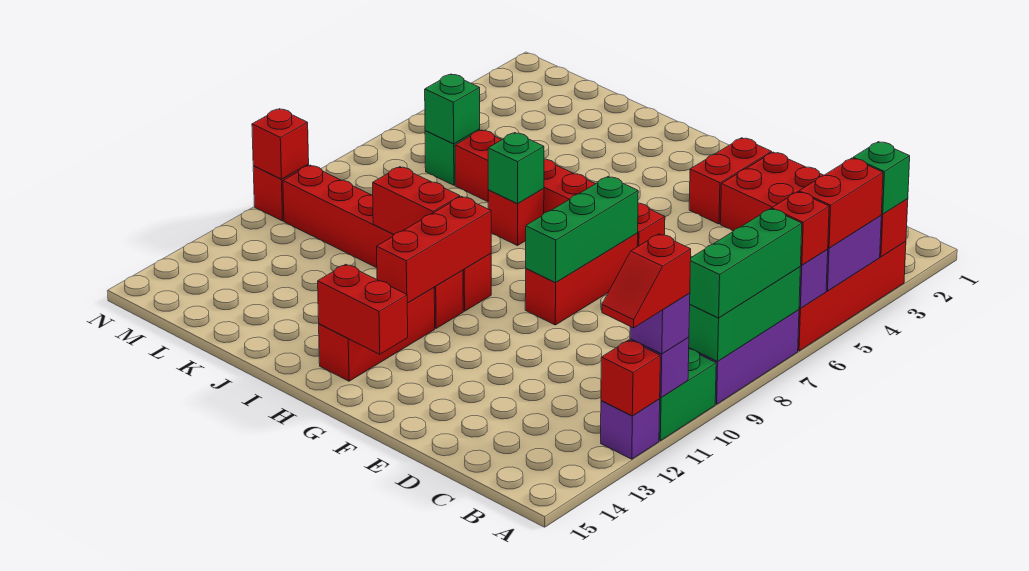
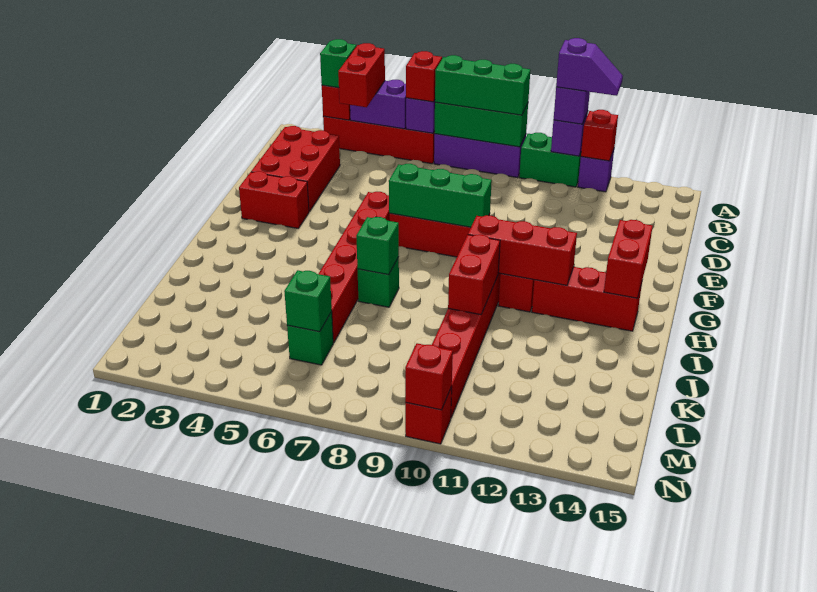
red brick A4:A5 level 3 -> red brick A4:B4 level 3
red slope A11:A12 level 4 top 11 -> purple slope A11:A12 level 4 top 11
red brick I7 level 1 -> green brick I7 level 1

